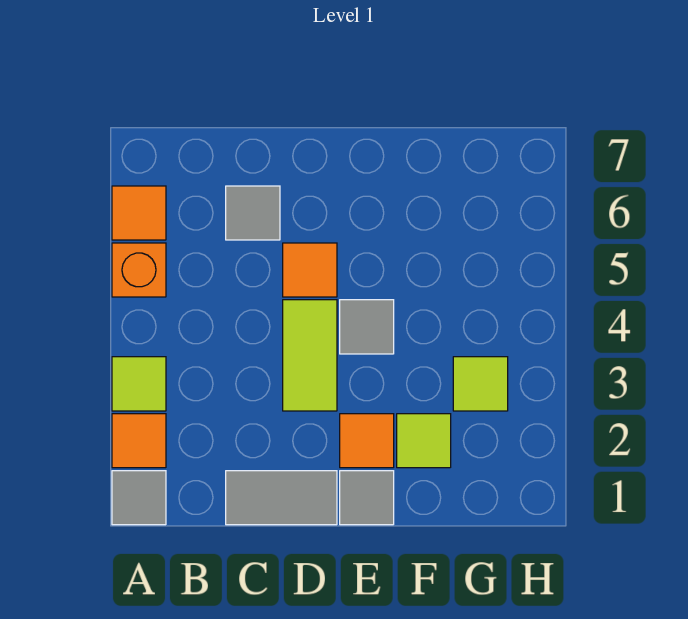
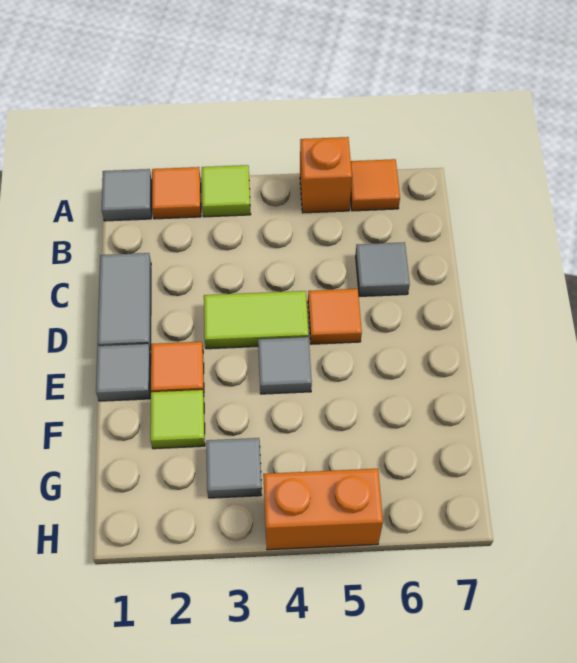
lime tile G3 level 1 -> grey tile G3 level 1
none -> orange brick H4:H5 level 1

